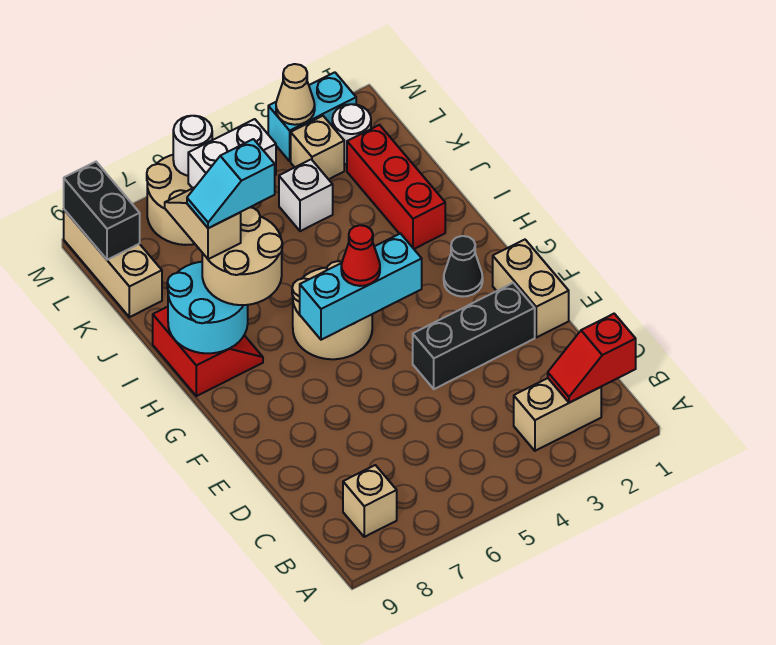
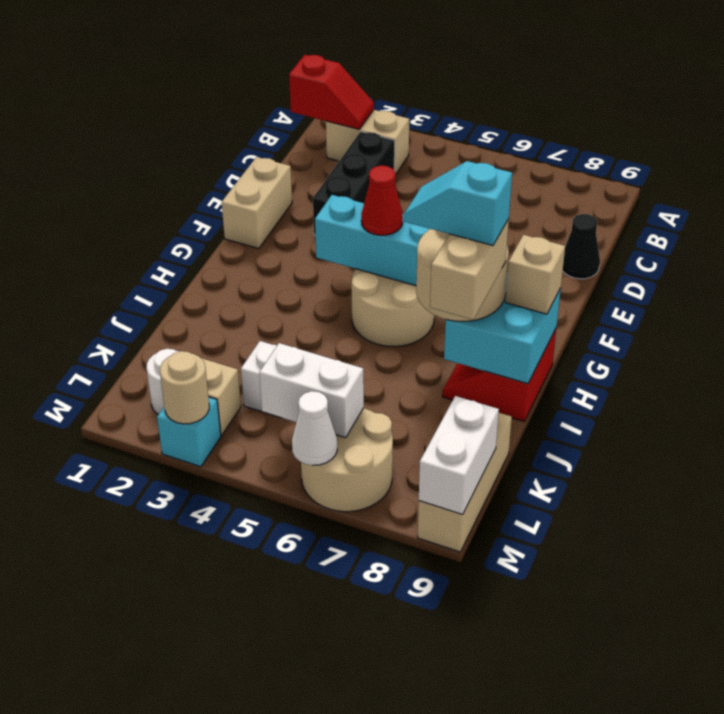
tan brick B8 level 1 -> tan brick H9 level 3
black brick E2:E4 level 1 -> black brick C3:E3 level 1
black cone G2 level 1 -> black cone D9 level 1
cyan round brick H8:I9 level 2 -> cyan brick H8:I9 level 2
red brick I2:K2 level 1 -> none
cyan slope I7:I8 level 5 top 7 -> cyan slope I7:I8 level 5 top 8
tan slope I8:J8 level 4 top I -> tan brick I8:J8 level 4
black brick L9:M9 level 2 -> white brick L9:M9 level 2
cyan brick M2:M3 level 1 -> cyan brick M3 level 1
tan cone M3 level 2 -> tan round brick M3 level 2
white round brick M6 level 2 -> white cone M6 level 2

